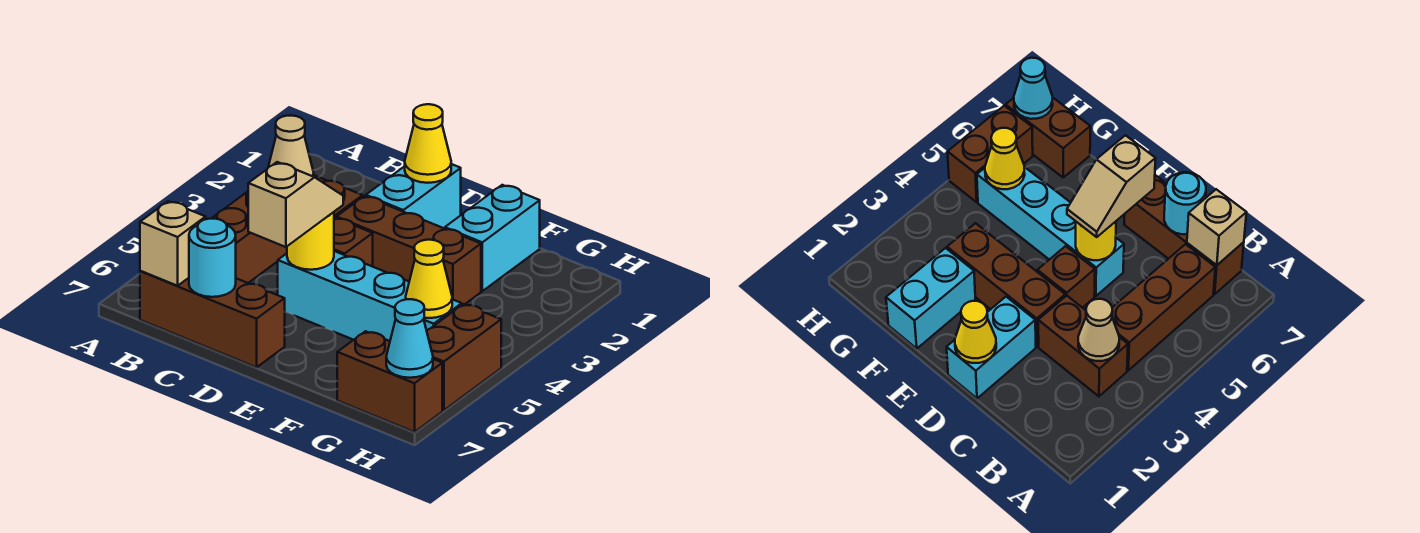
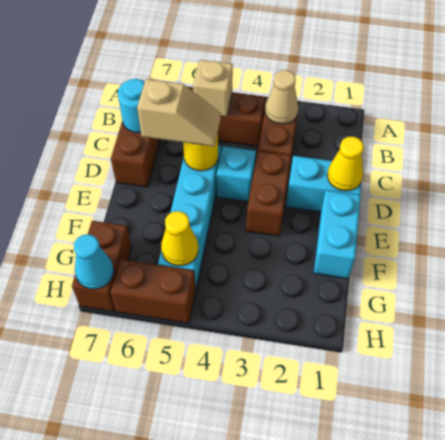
tan brick B7 level 2 -> tan brick B5 level 2
brown brick D3:F3 level 1 -> brown brick D3:E3 level 1
brown brick D4 level 1 -> cyan brick D4 level 1
cyan brick F1:F2 level 1 -> cyan brick E1:F1 level 1

